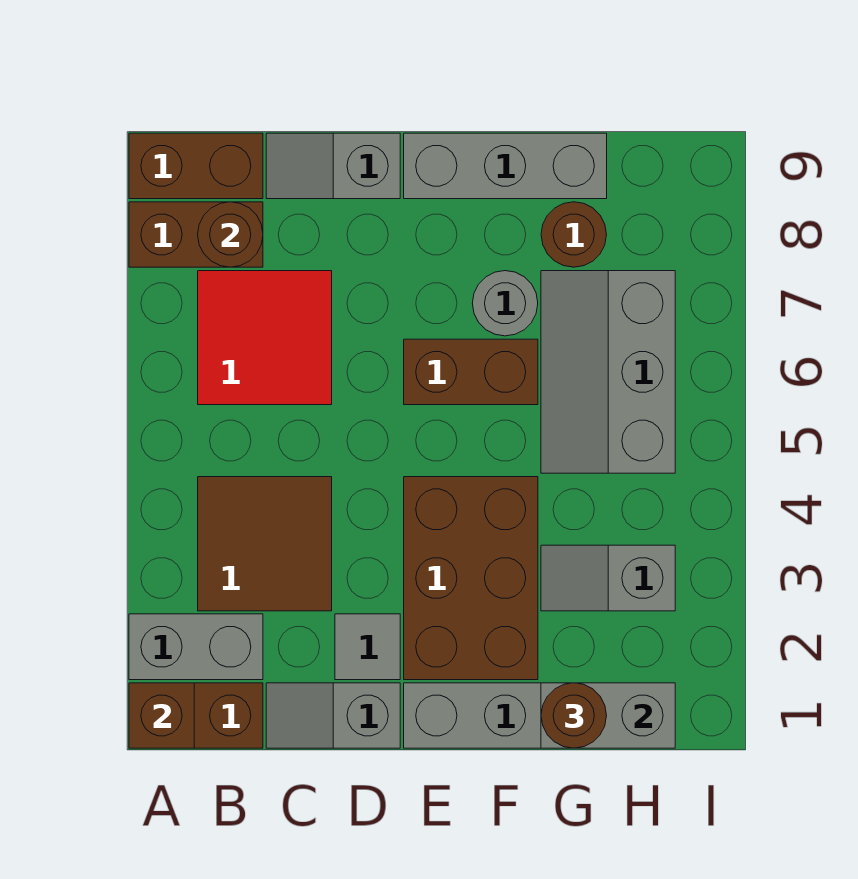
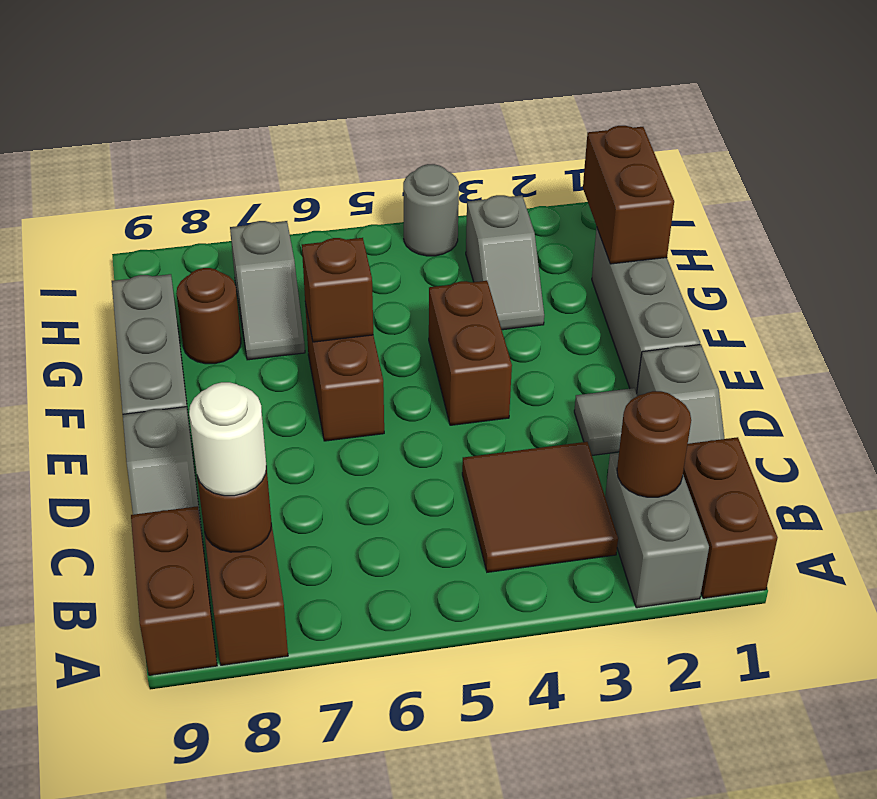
brown brick A1 level 2 -> brown brick F6 level 2
red tile B6:C7 level 1 -> none
none -> white round brick B8 level 3
brown brick E2:F4 level 1 -> brown brick E4:F4 level 1
grey round brick F7 level 1 -> grey round brick I4 level 1
grey brick G1:H1 level 2 -> brown brick G1:H1 level 2
brown round brick G1 level 3 -> brown round brick B2 level 2
grey slope G5:H7 level 1 top H -> grey slope G7:H7 level 1 top H

